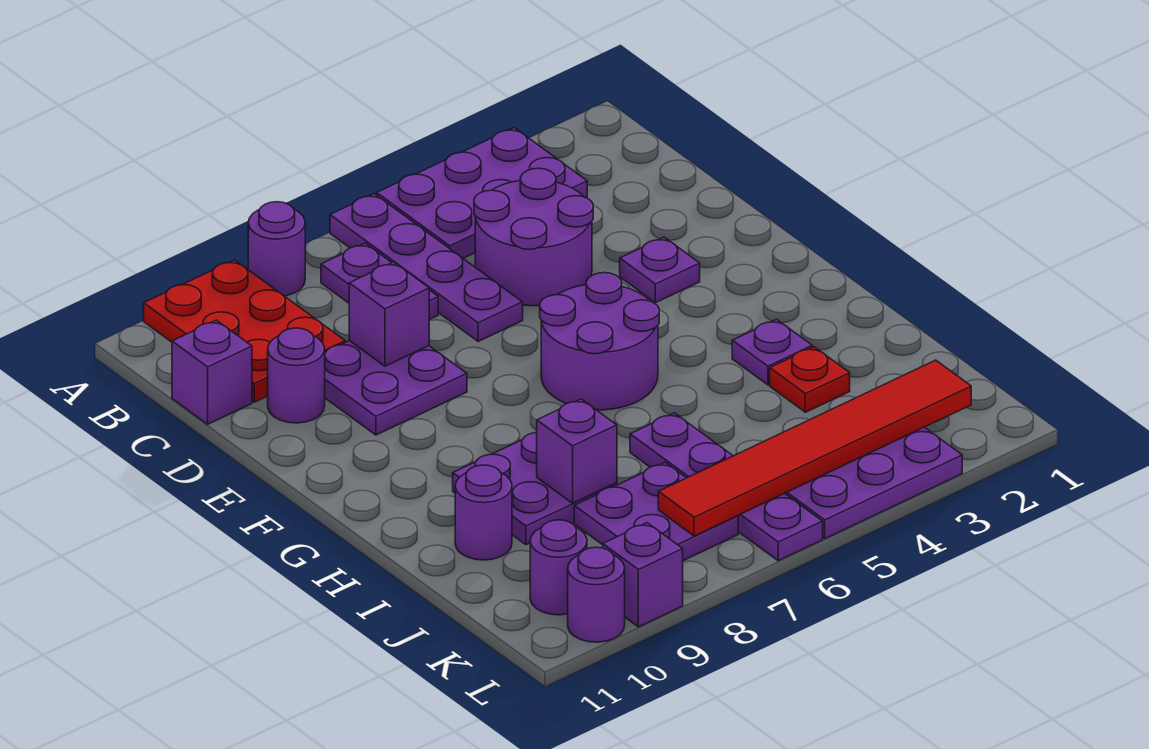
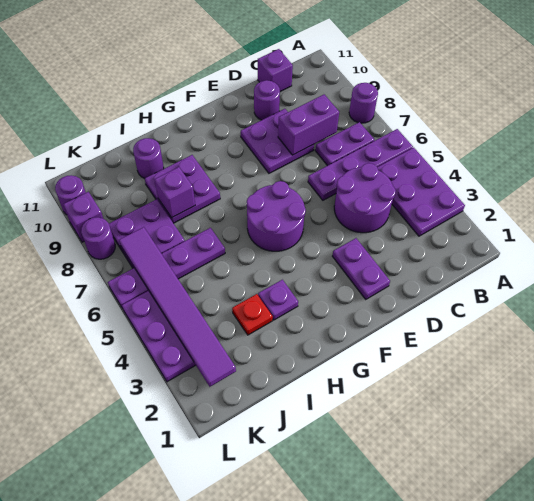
red plate A9:C10 level 1 -> none
purple brick D8 level 2 -> purple brick C8:D8 level 2
purple plate E3 level 1 -> purple plate E2:E3 level 1
red tile K2:K7 level 2 -> purple tile K2:K7 level 2
purple round brick K10 level 1 -> purple round brick L8 level 1

